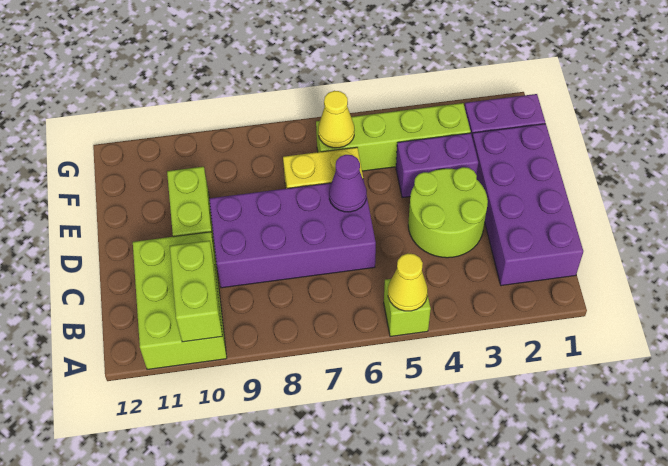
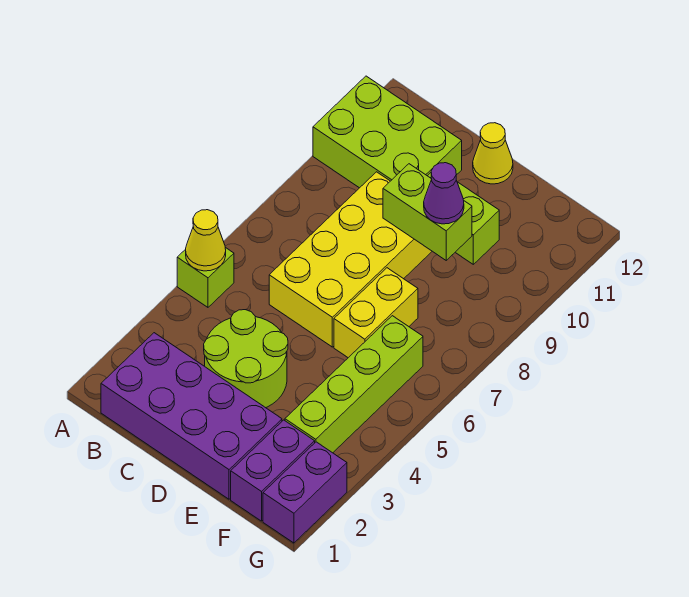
lime brick A10:B10 level 2 -> lime brick D9:E9 level 2
purple brick C6:D9 level 1 -> yellow brick C6:D9 level 1
purple cone D6 level 2 -> purple cone E9 level 3
purple brick E3:E4 level 1 -> purple brick G1:G2 level 1
yellow cone F6 level 2 -> yellow cone D12 level 1

